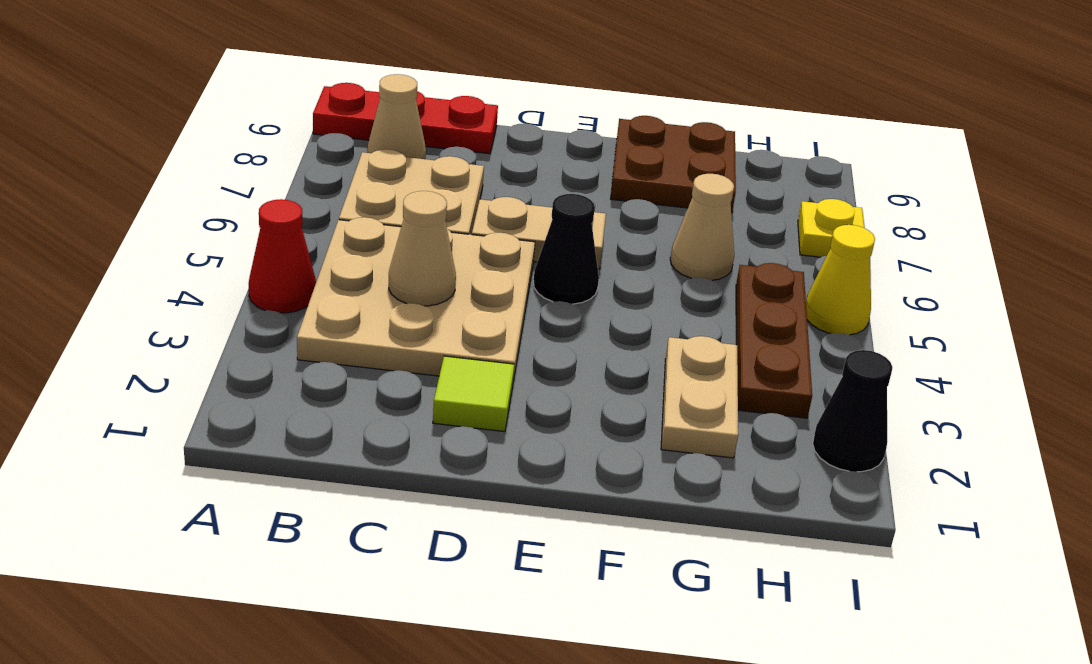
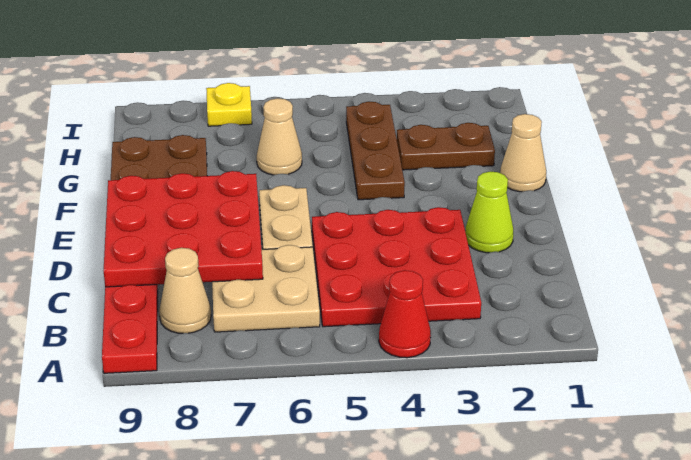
tan plate B3:D5 level 1 -> red plate B3:D5 level 1
tan cone C4 level 2 -> tan cone F1 level 1
none -> red plate C7:E9 level 2
lime tile D2 level 1 -> lime cone D2 level 1
black cone E5 level 1 -> none
tan plate G2:G3 level 1 -> brown plate G2:G3 level 1
brown plate H3:H5 level 1 -> brown plate F4:H4 level 1
black cone I2 level 1 -> none
yellow cone I5 level 1 -> none

